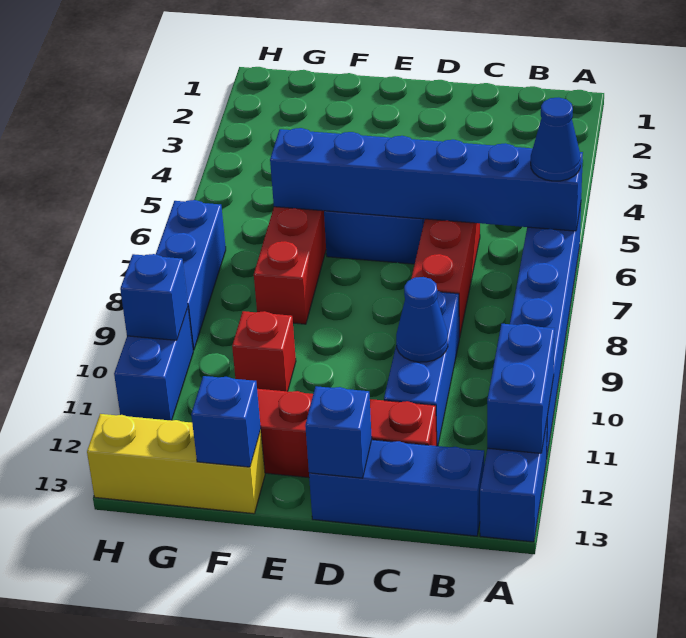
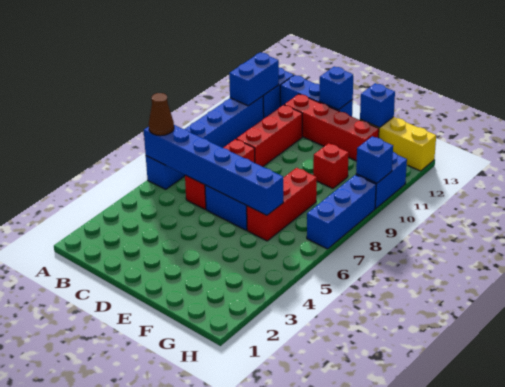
blue cone A6 level 3 -> brown cone A6 level 3
blue brick C9:C11 level 1 -> red brick C9:C11 level 1
blue cone C10 level 2 -> none

